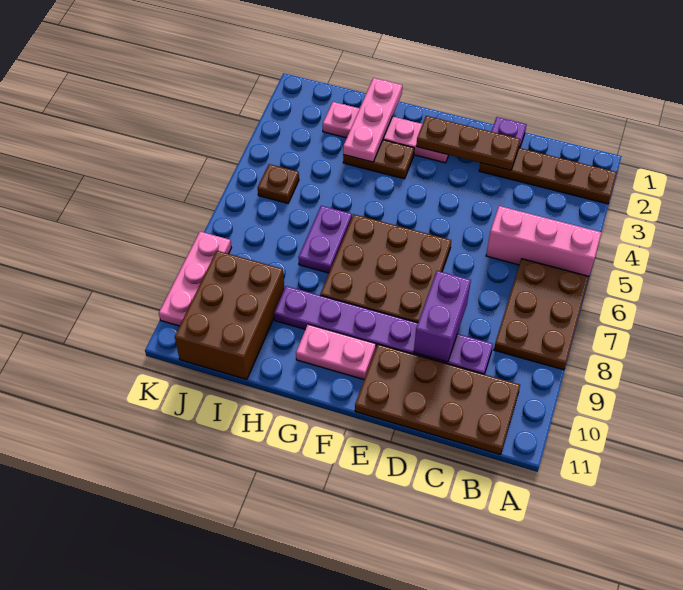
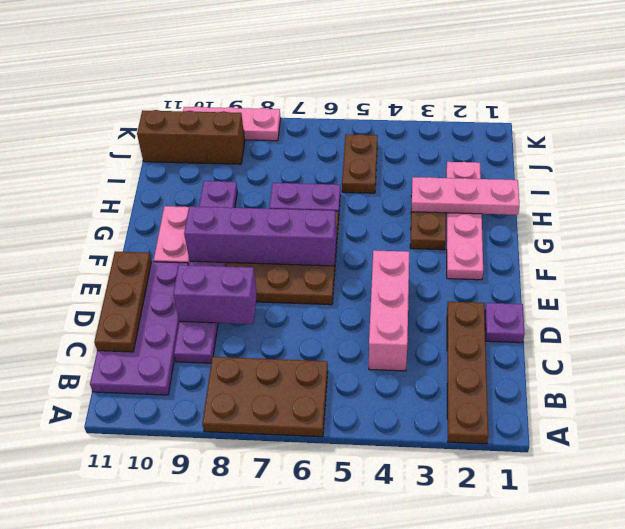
pink brick A5:C5 level 1 -> pink brick C4:E4 level 1
brown plate B10:E11 level 1 -> purple plate B10:E11 level 1
brown plate D2:F2 level 2 -> brown plate C11:E11 level 2
none -> purple brick F6:F9 level 2
brown brick I9:J11 level 1 -> brown brick J9:J11 level 1
brown plate J5 level 1 -> brown plate I5:J5 level 1

